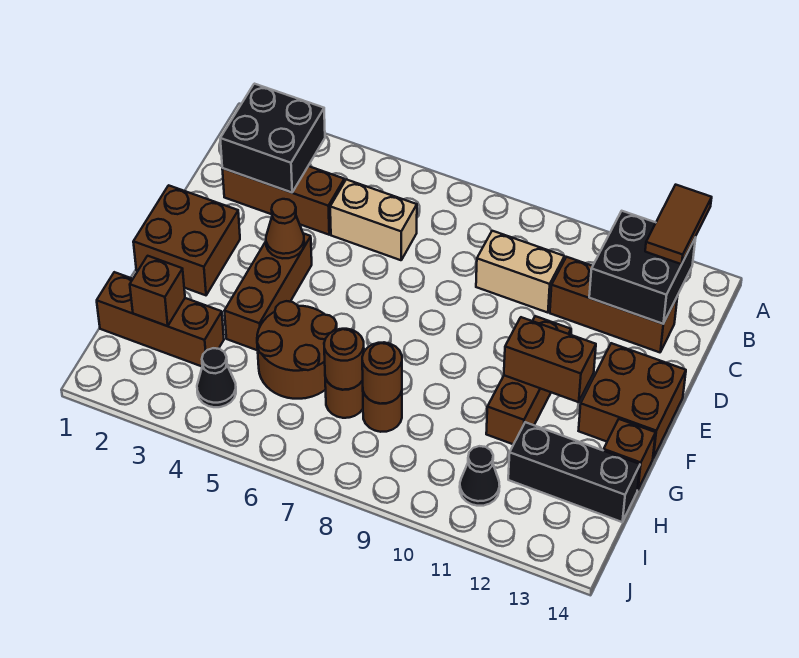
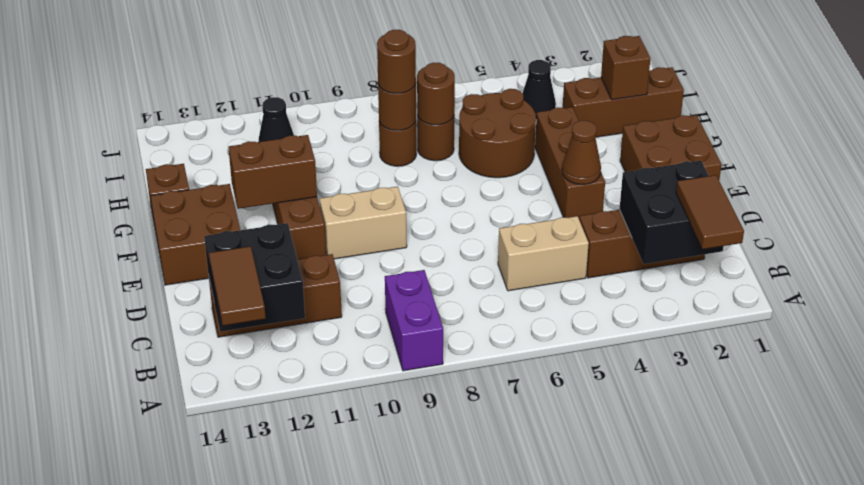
none -> brown tile A2:B2 level 3
none -> purple brick A9:B9 level 1
tan brick C9:C10 level 1 -> tan brick E9:E10 level 1
none -> brown round brick H8 level 3
black brick H12:H14 level 1 -> none

